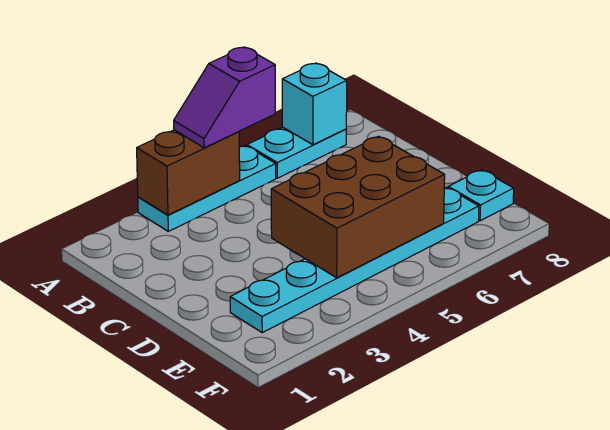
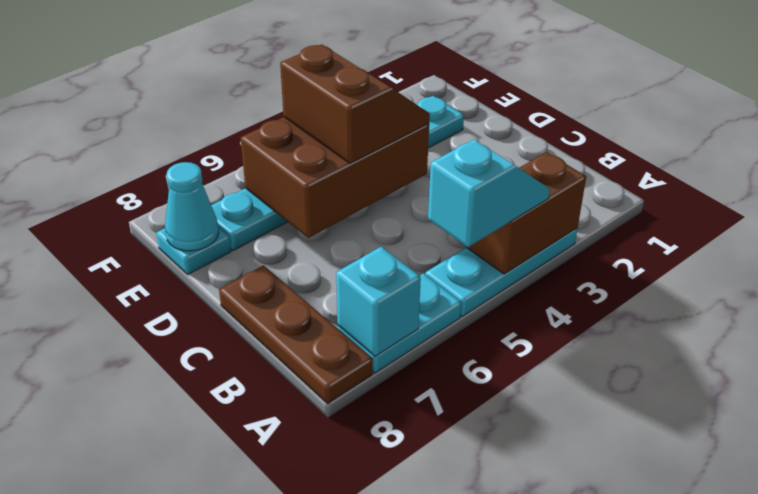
purple slope A4:A5 level 3 top 5 -> cyan slope A4:A5 level 3 top 5
none -> brown plate A8:C8 level 1
none -> brown slope D4:E5 level 3 top 5
none -> cyan cone E8 level 2

